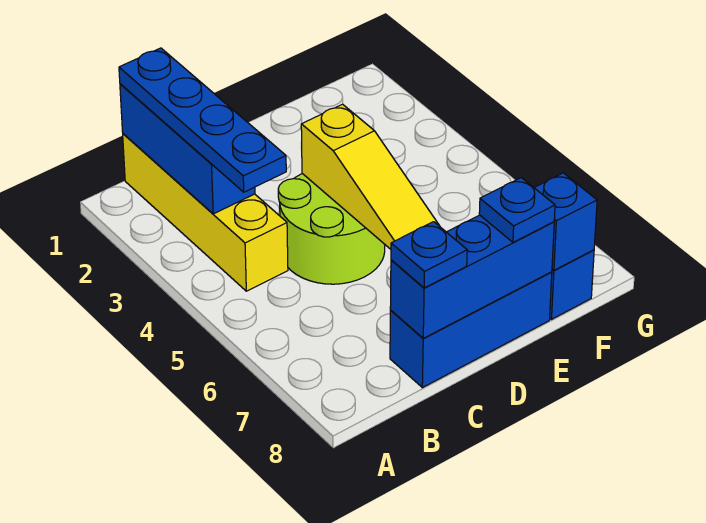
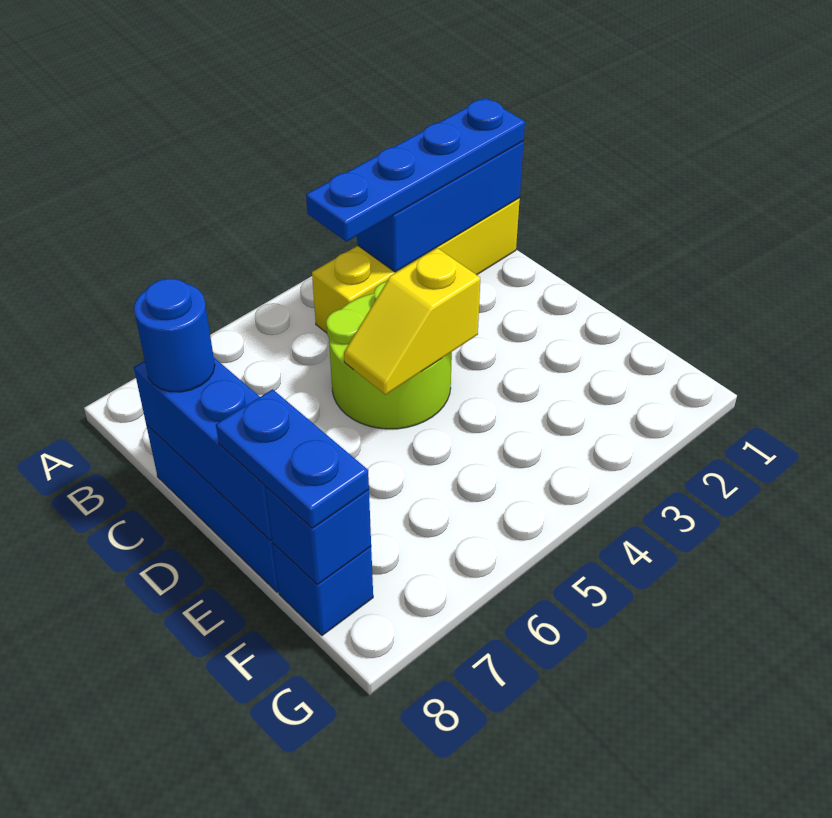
blue plate C8 level 3 -> blue round brick C8 level 3
yellow slope D4:D6 level 2 top 4 -> yellow slope D4:D5 level 2 top 4
blue plate E8 level 3 -> blue plate E8:F8 level 3

